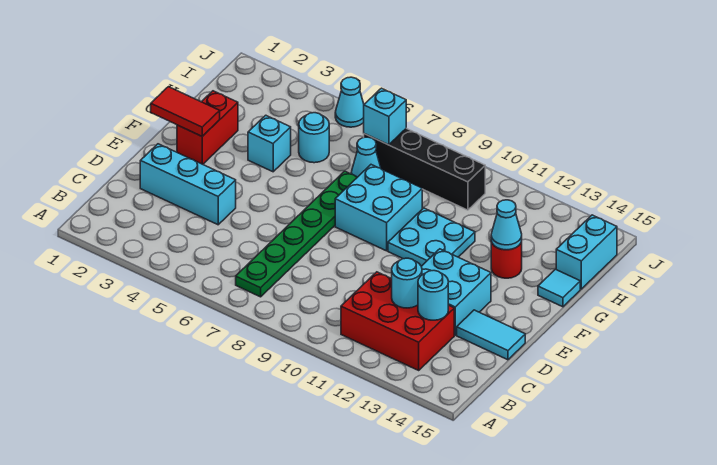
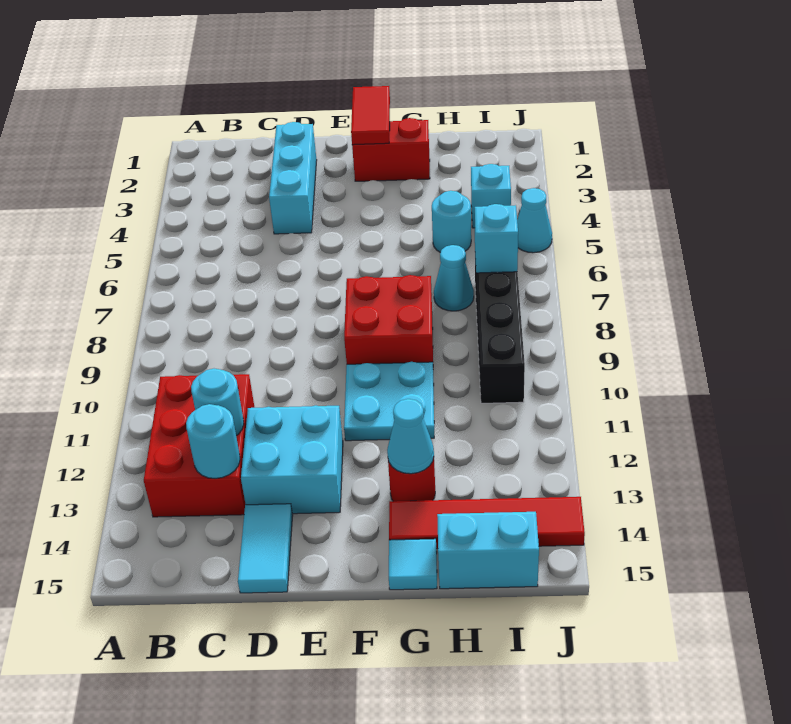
green plate B7:G7 level 1 -> none
cyan brick F8:G9 level 1 -> red brick F8:G9 level 1
cyan brick G4 level 1 -> cyan brick I4 level 1
none -> red tile G14:J14 level 1

